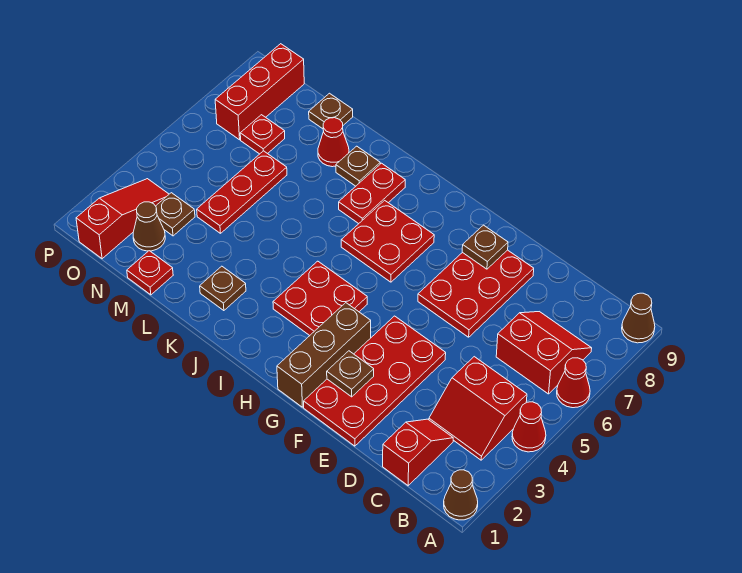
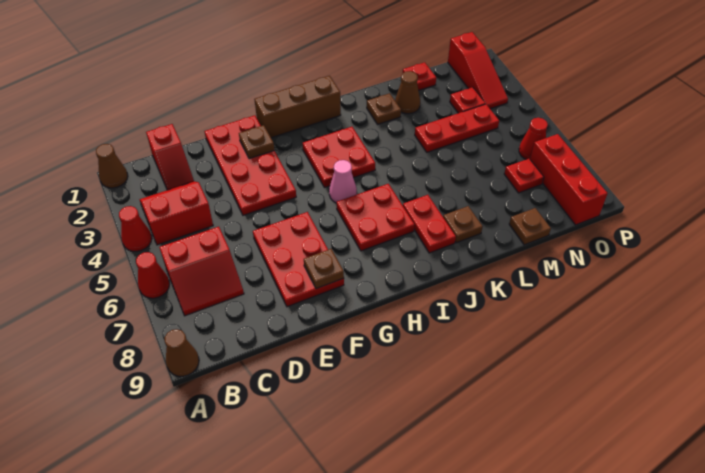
brown brick G1:G3 level 1 -> brown brick G1:I1 level 1
none -> pink cone H5 level 1
red cone L8 level 1 -> red cone O6 level 1
red plate M4:M6 level 1 -> red plate L4:N4 level 1
brown cone N2 level 1 -> brown cone L2 level 1
brown plate N3 level 1 -> red plate N3 level 1

